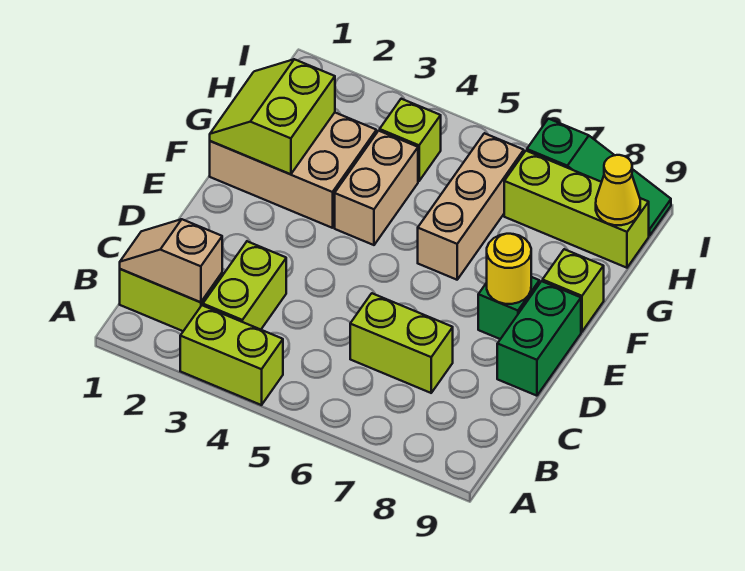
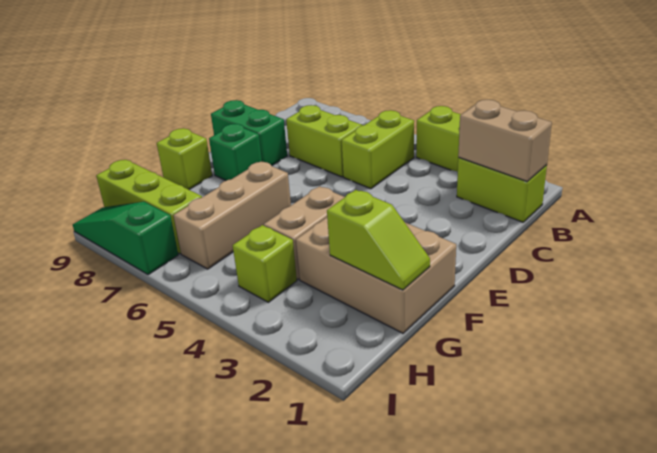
tan slope B1:B2 level 2 top 2 -> tan brick B1:B2 level 2
lime brick B3:C3 level 1 -> lime brick B5:C5 level 1
green brick D9:E9 level 1 -> green brick D8:D9 level 1
yellow round brick E8 level 2 -> none
lime slope F1:G2 level 2 top 2 -> lime slope G1:G2 level 2 top 2
yellow cone H9 level 2 -> none

